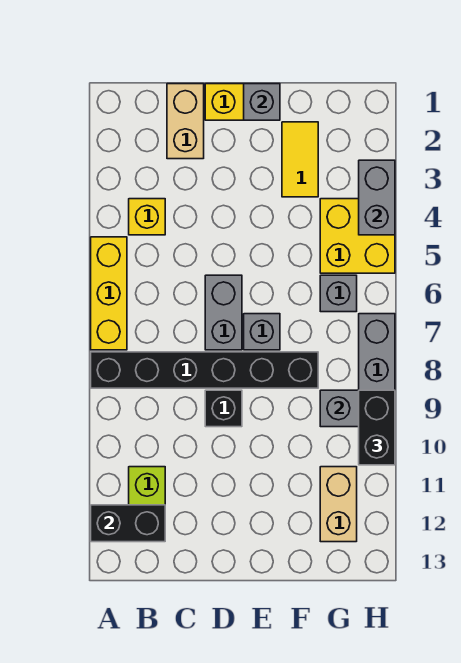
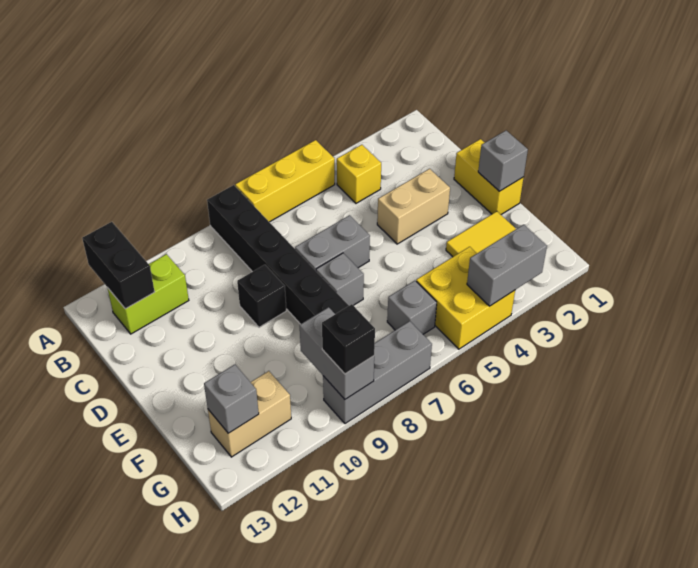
tan brick C1:C2 level 1 -> tan brick D3:D4 level 1
none -> grey brick G12 level 2
black brick H9:H10 level 3 -> black brick H9 level 3

